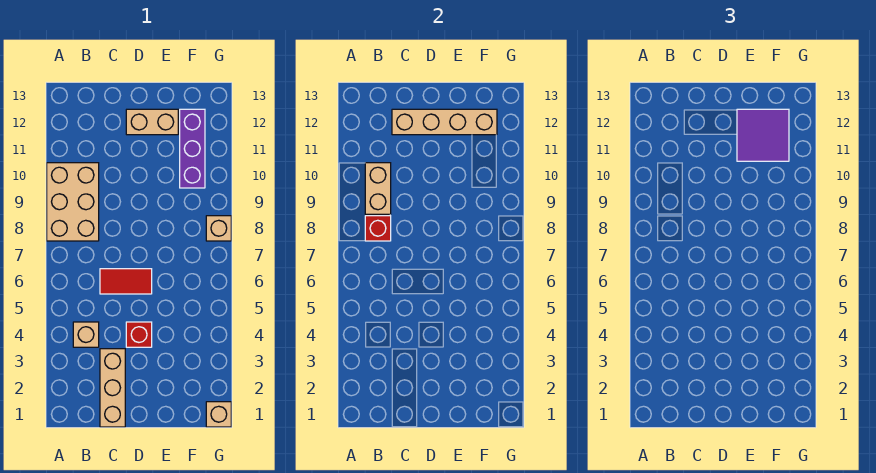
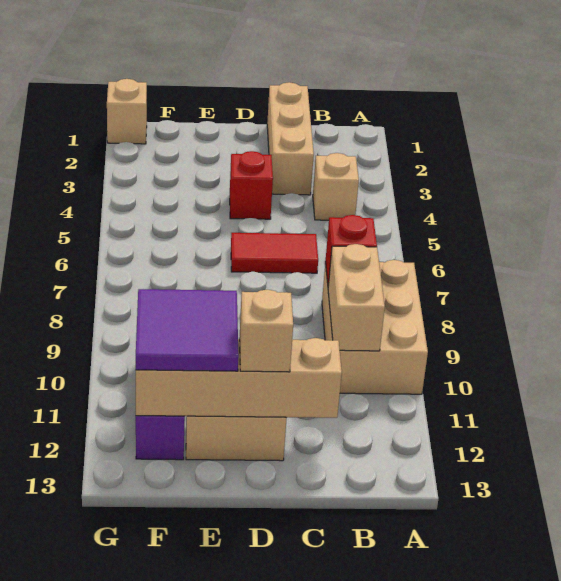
tan brick G8 level 1 -> tan brick D12 level 3

